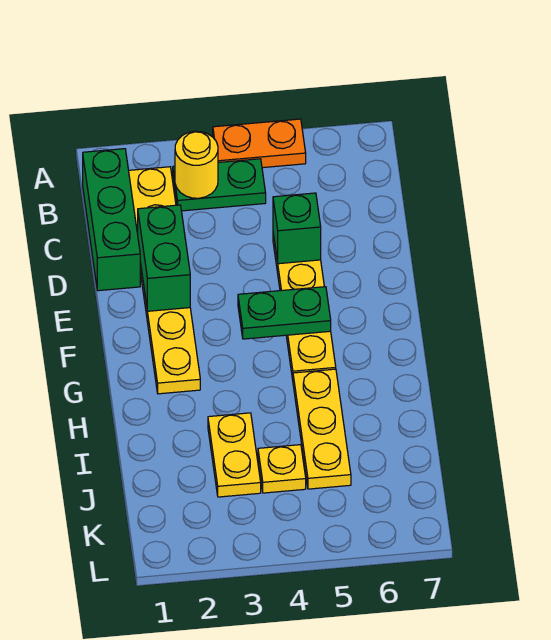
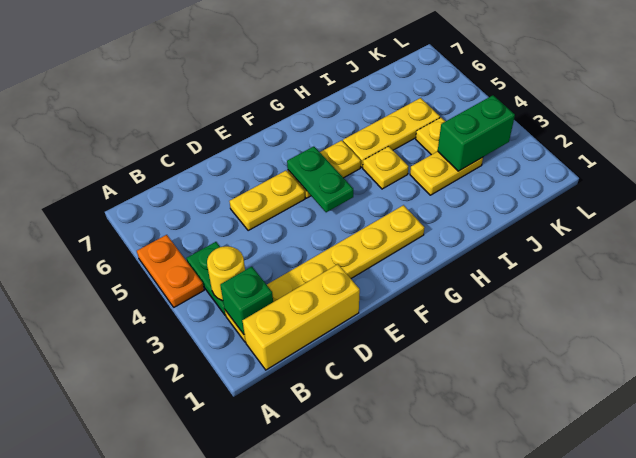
green brick B1:D1 level 1 -> yellow brick B1:D1 level 1
green brick D2:E2 level 2 -> green brick J3:K3 level 2
green brick D5 level 2 -> green brick B2 level 2
none -> yellow plate H4 level 1

